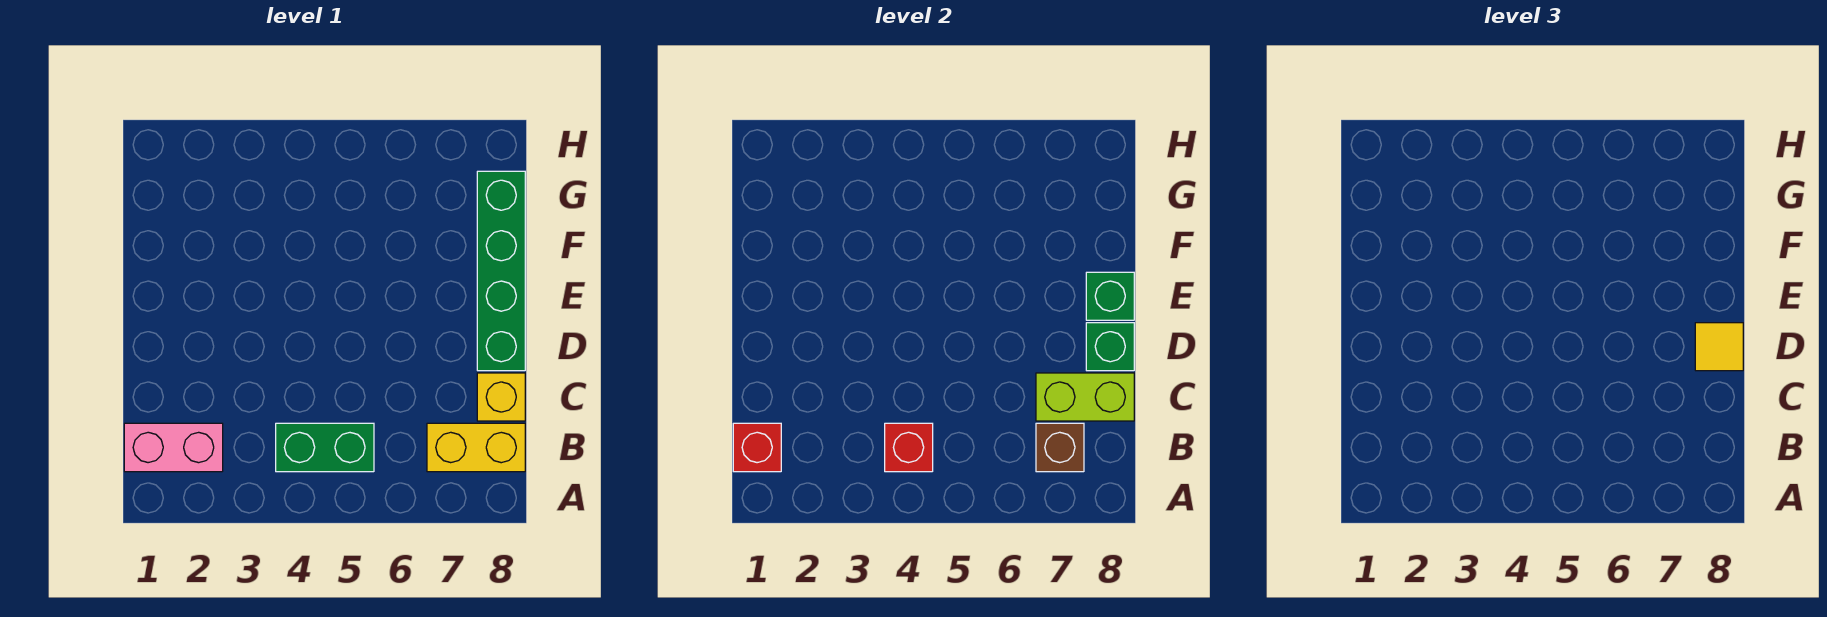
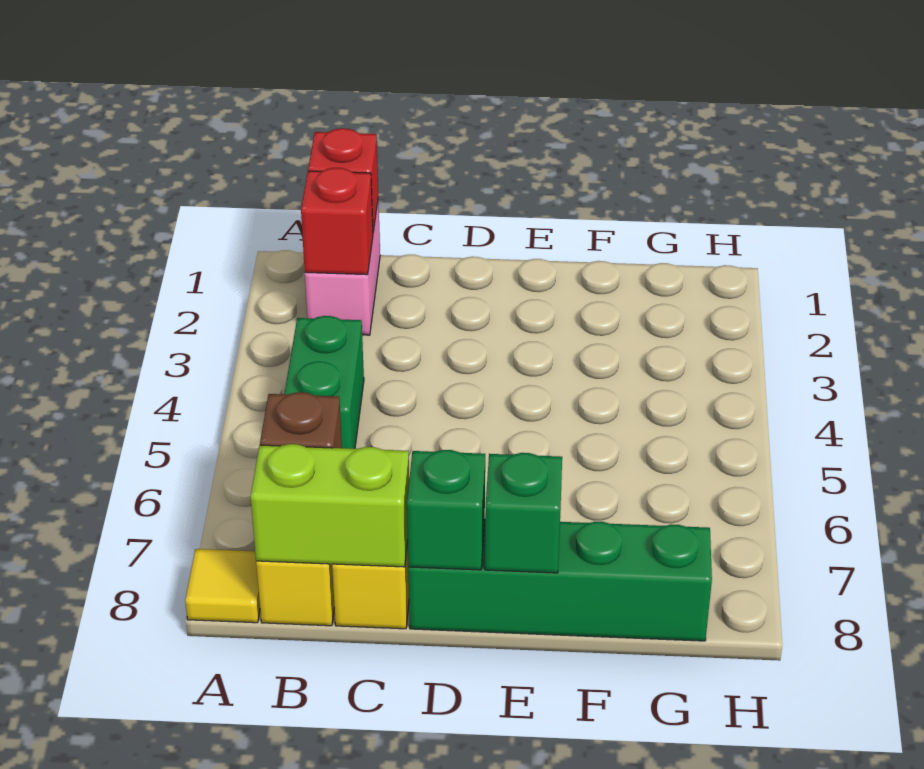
red brick B4 level 2 -> red brick B2 level 2
lime brick C7:C8 level 2 -> lime brick B8:C8 level 2
yellow tile D8 level 3 -> yellow tile A8 level 1

